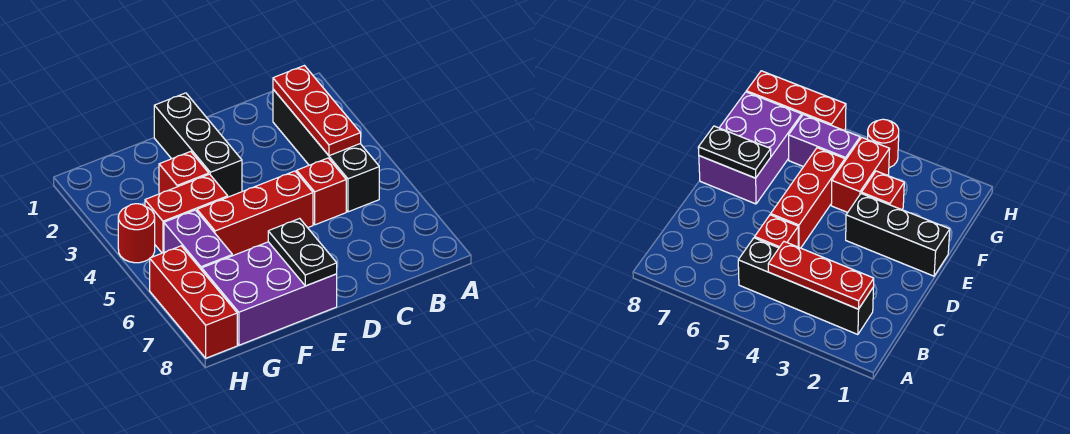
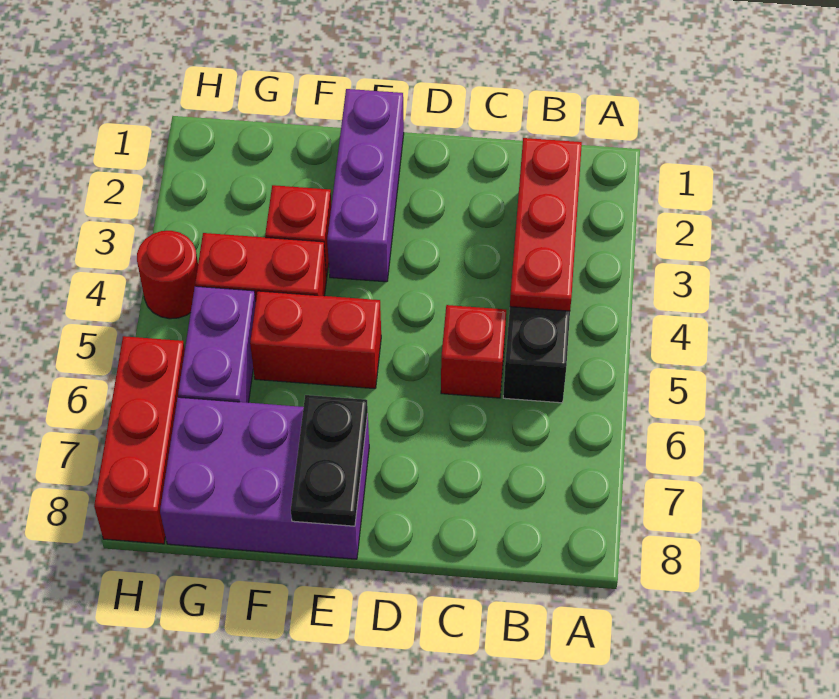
red brick D5:F5 level 1 -> red brick E5:F5 level 1
black brick E1:E3 level 1 -> purple brick E1:E3 level 1

